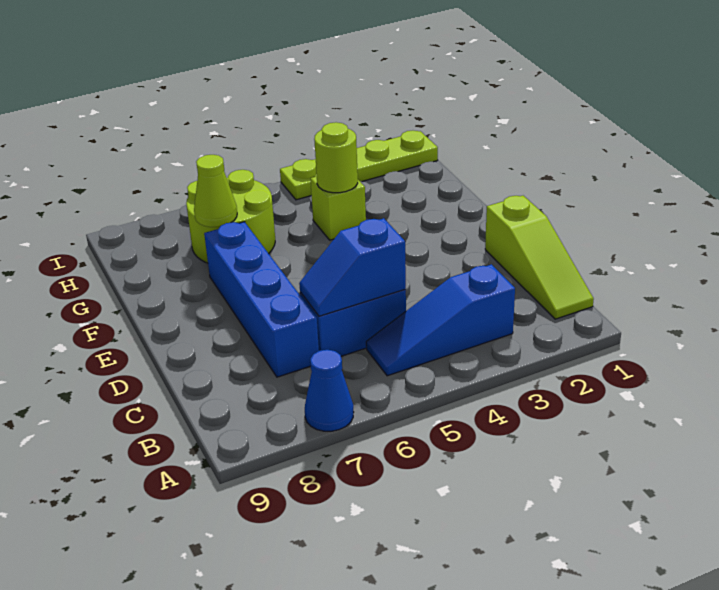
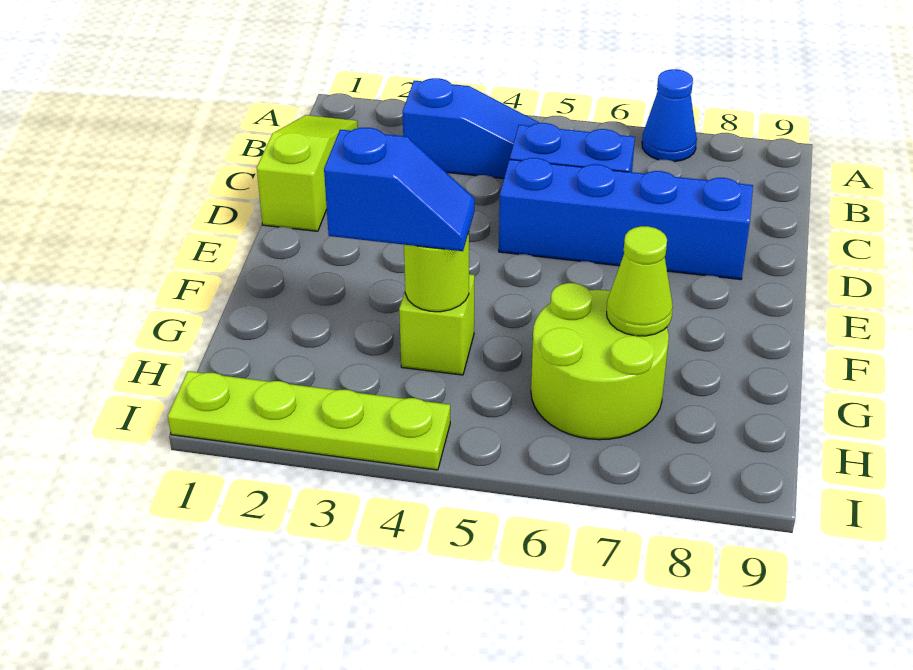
blue slope C5:C6 level 2 top 5 -> blue slope G3:G4 level 3 top 3
blue brick C7:F7 level 1 -> blue brick D5:D8 level 1

